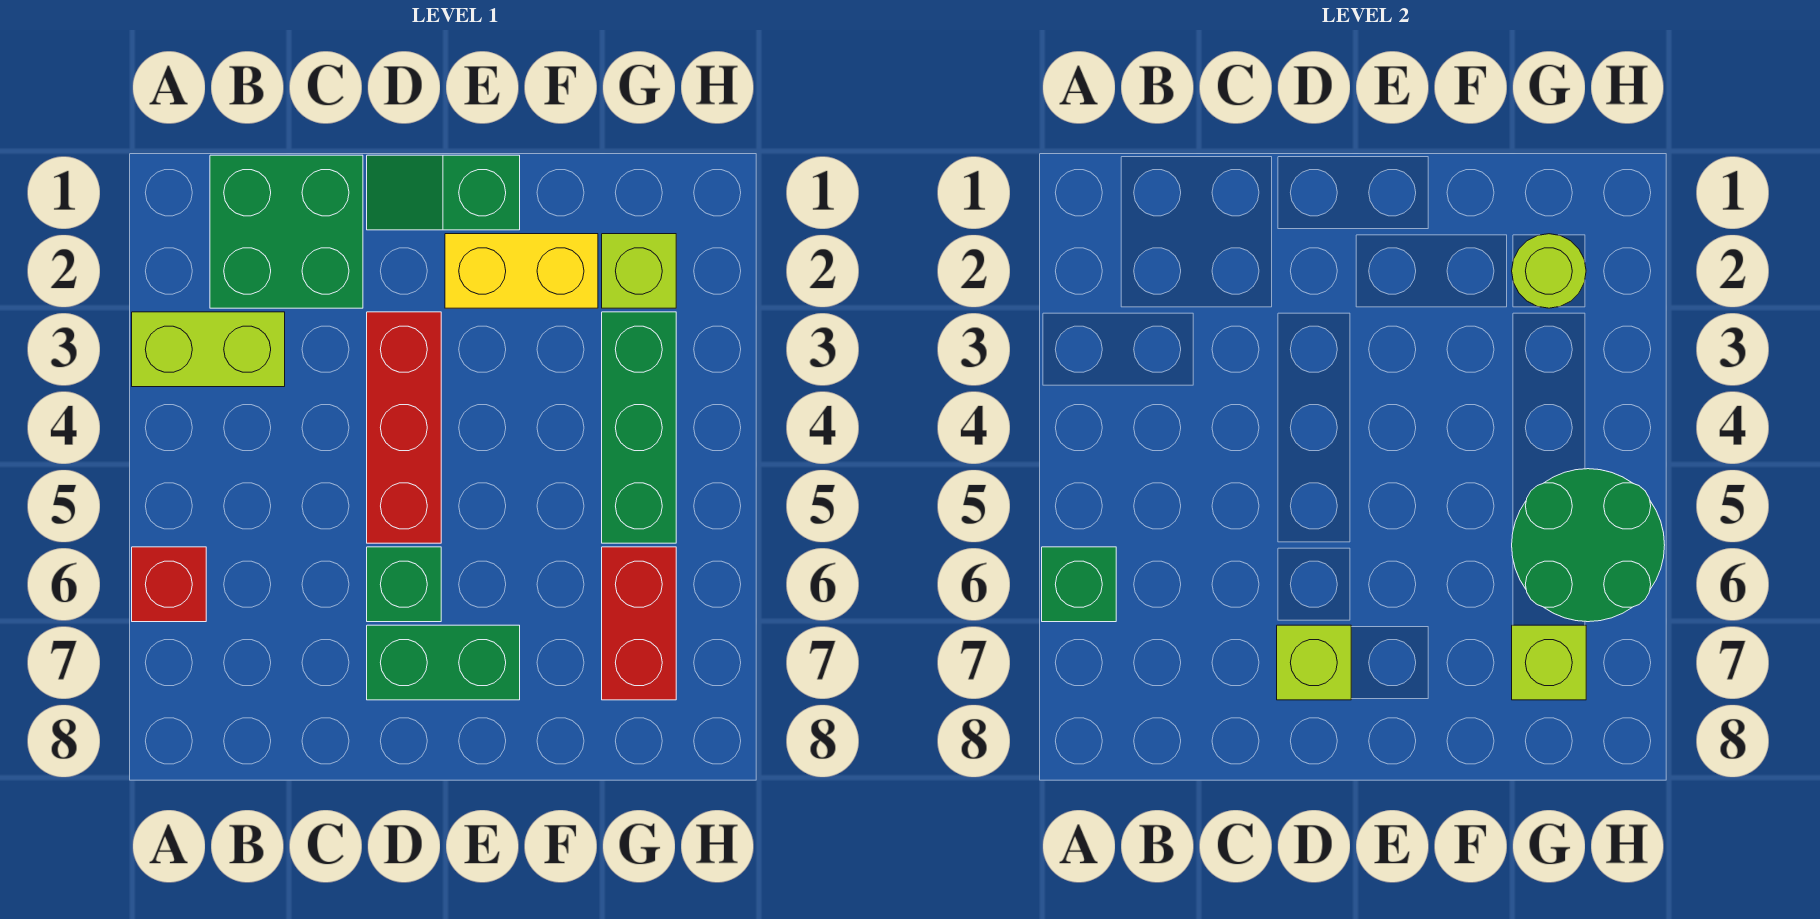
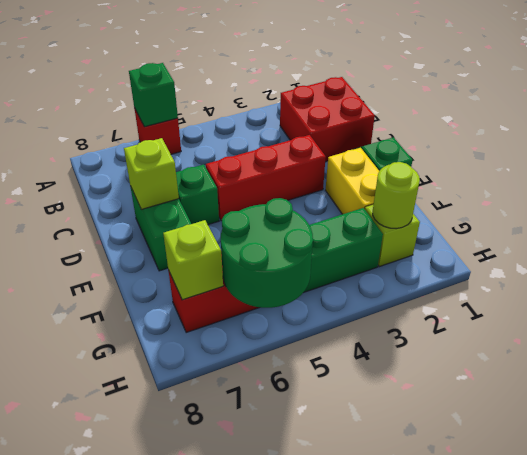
lime brick A3:B3 level 1 -> none
green brick B1:C2 level 1 -> red brick B1:C2 level 1

